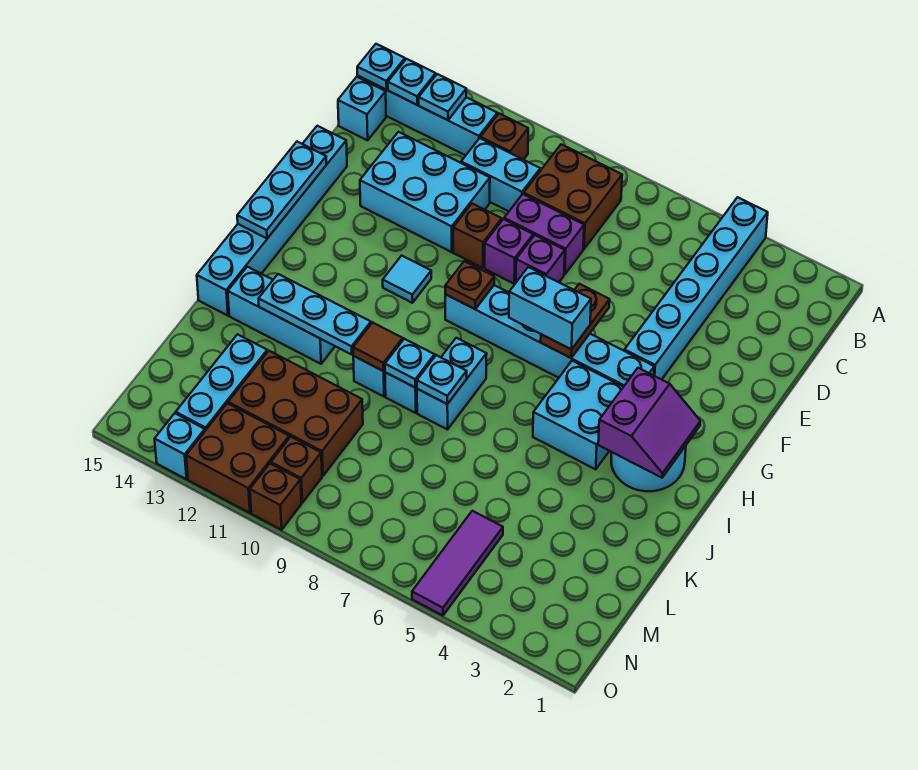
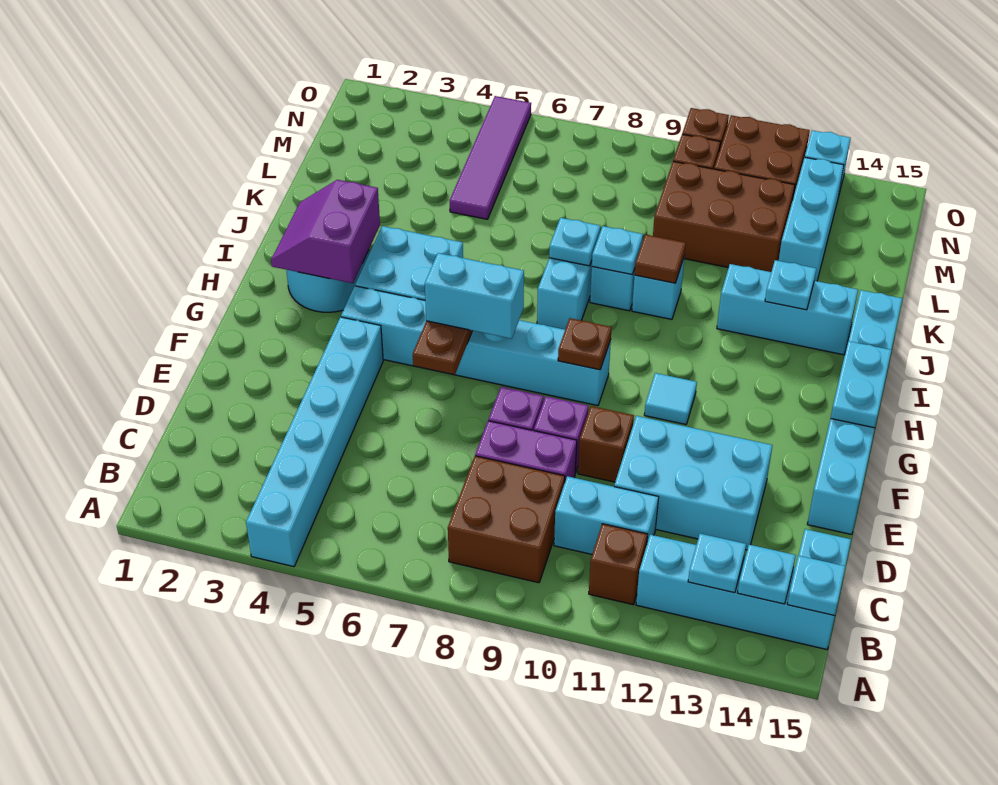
cyan plate F15:H15 level 2 -> cyan plate G15:H15 level 2
cyan plate J11:J13 level 2 -> cyan plate J13 level 2
purple tile M5:O5 level 1 -> purple tile L5:O5 level 1

